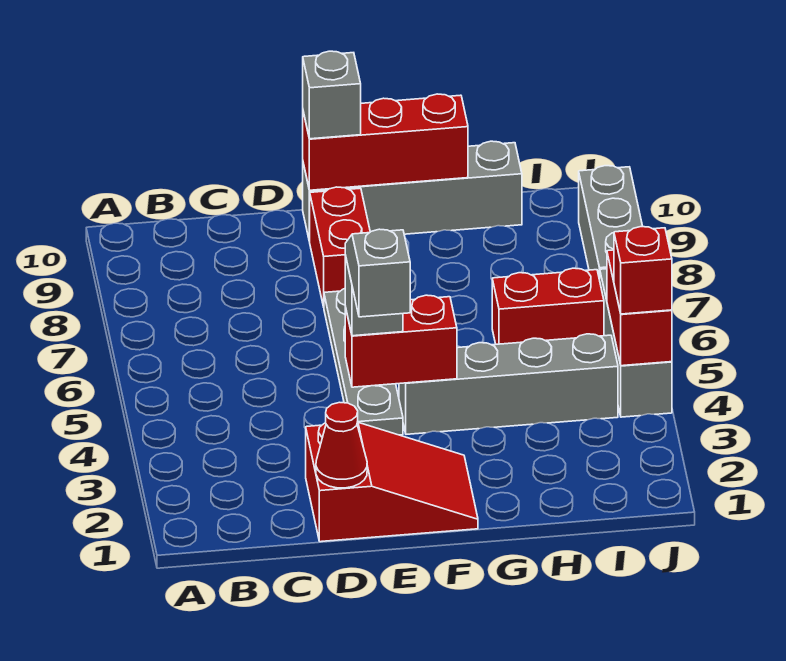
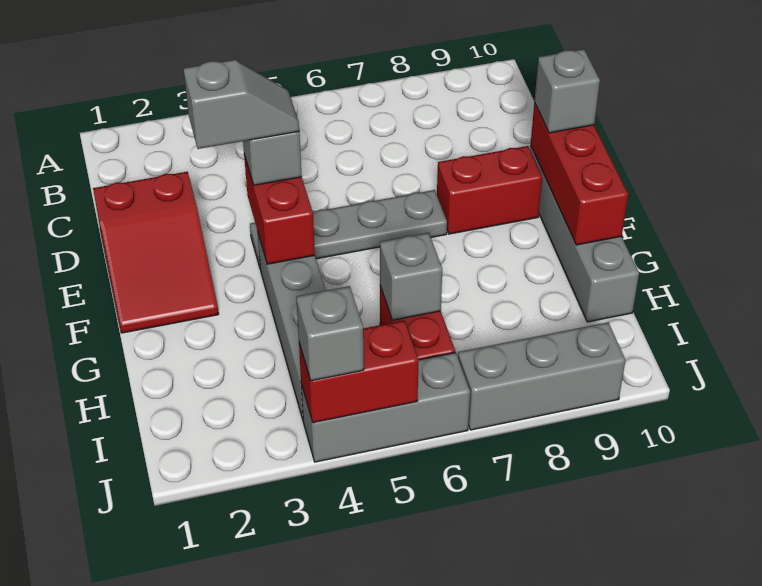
red cone D1 level 2 -> none
none -> grey brick H6 level 2
red brick J4 level 3 -> grey brick J4 level 3

